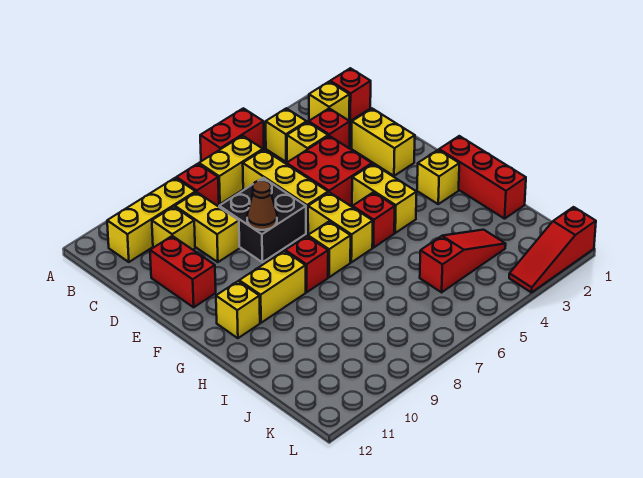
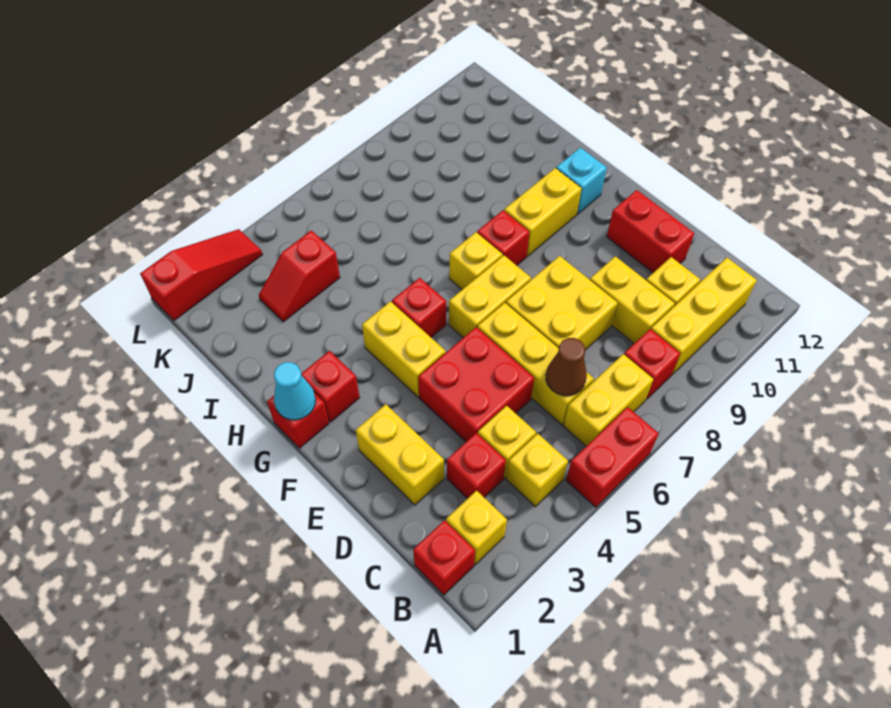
black brick D7:E8 level 1 -> yellow brick D7:E8 level 1
brown cone E8 level 2 -> brown cone C6 level 2
yellow brick F6:G6 level 1 -> yellow brick F6:F7 level 1
red brick G1:I1 level 1 -> red brick G1 level 1
none -> cyan cone G1 level 2
yellow brick G2 level 1 -> red brick G2 level 1
yellow brick G11 level 1 -> cyan brick G11 level 1
red slope J3:J5 level 1 top 5 -> red slope J3:J4 level 1 top 4

